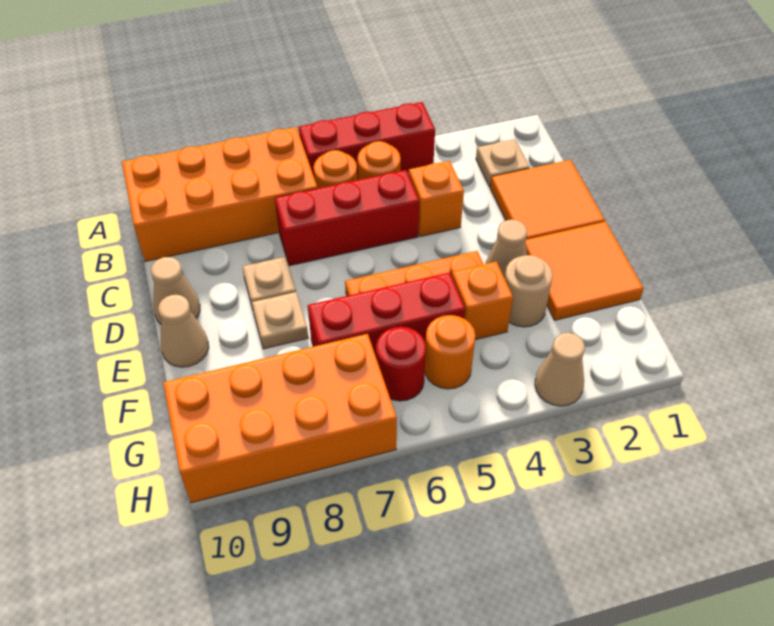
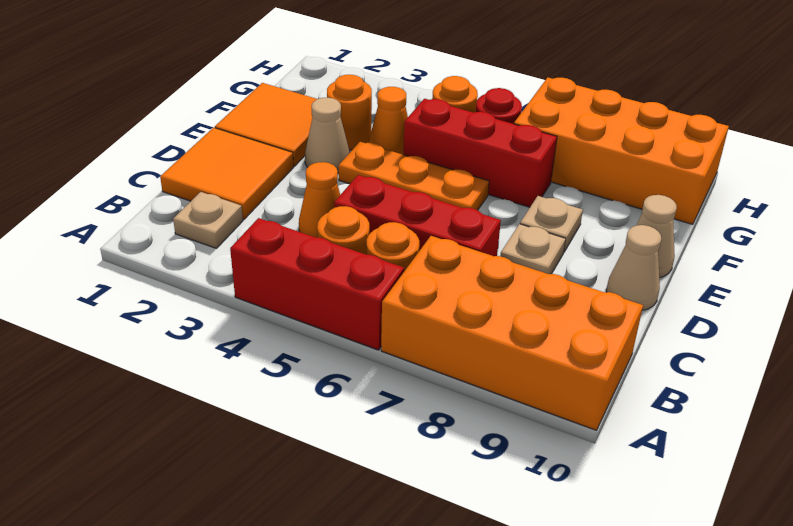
orange brick C4 level 1 -> orange cone C4 level 1
tan round brick F3 level 1 -> orange round brick F3 level 1
orange brick F4 level 1 -> orange cone F4 level 1
tan cone H3 level 1 -> none

